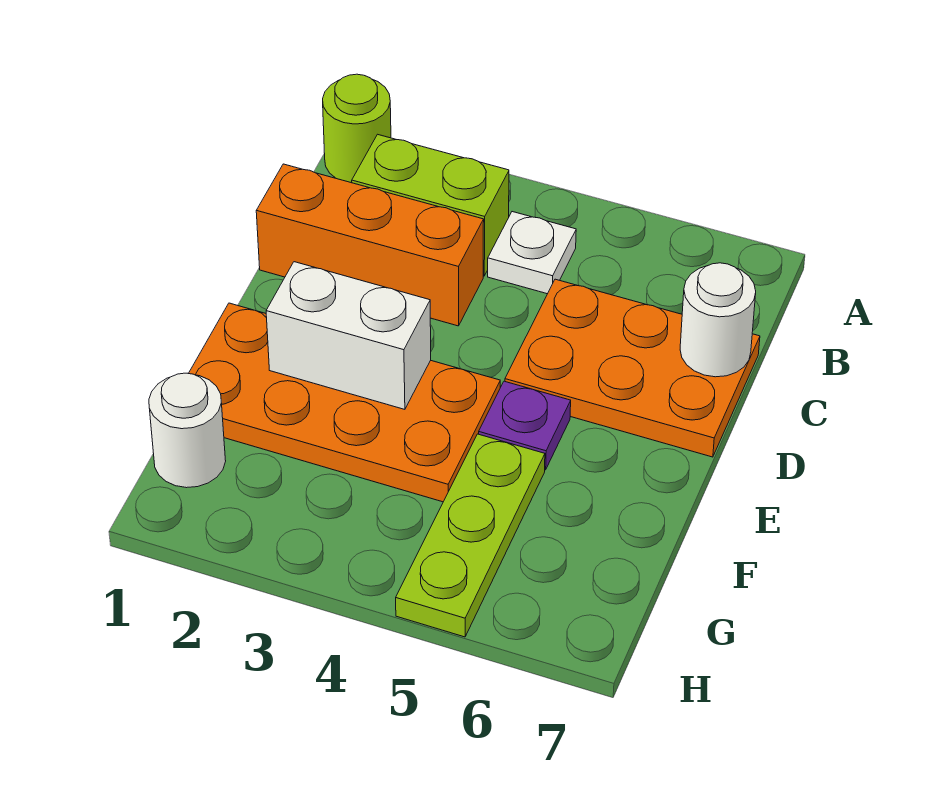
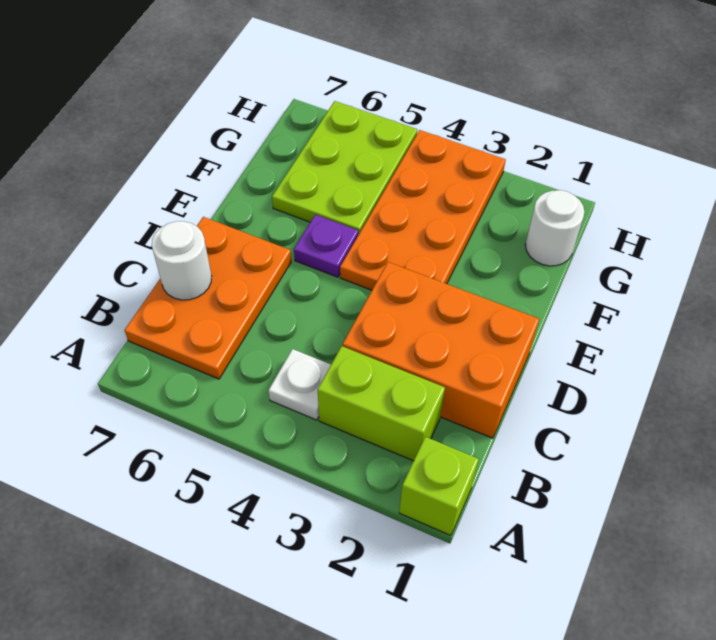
lime round brick A1 level 1 -> lime brick A1 level 1
orange brick C1:C3 level 1 -> orange brick C1:D3 level 1
orange plate C5:D7 level 1 -> orange plate B6:D7 level 1
orange plate E1:F4 level 1 -> orange plate E3:H4 level 1
white brick E2:E3 level 2 -> none
lime plate F5:H5 level 1 -> lime plate F5:H6 level 1

